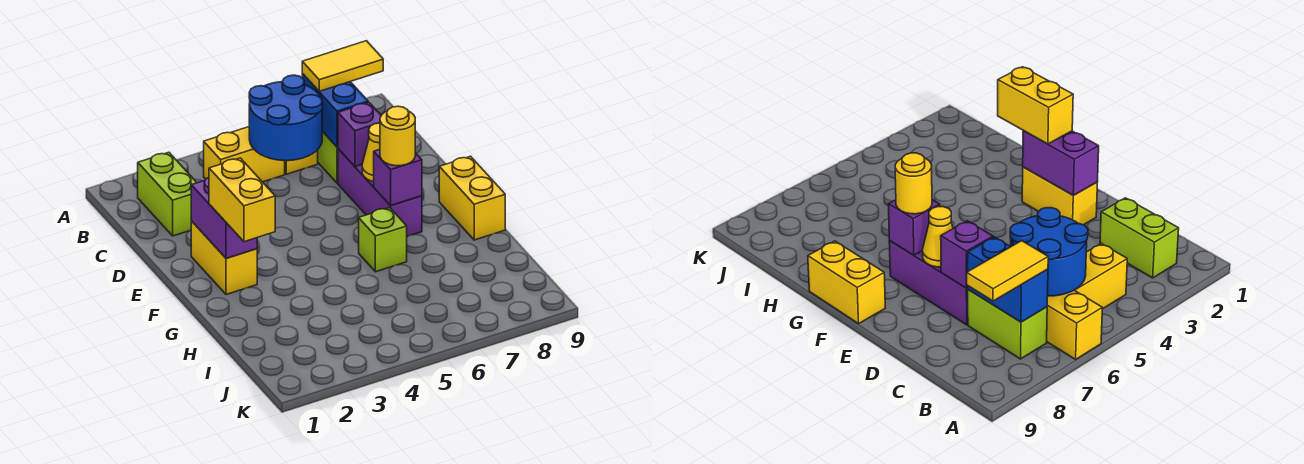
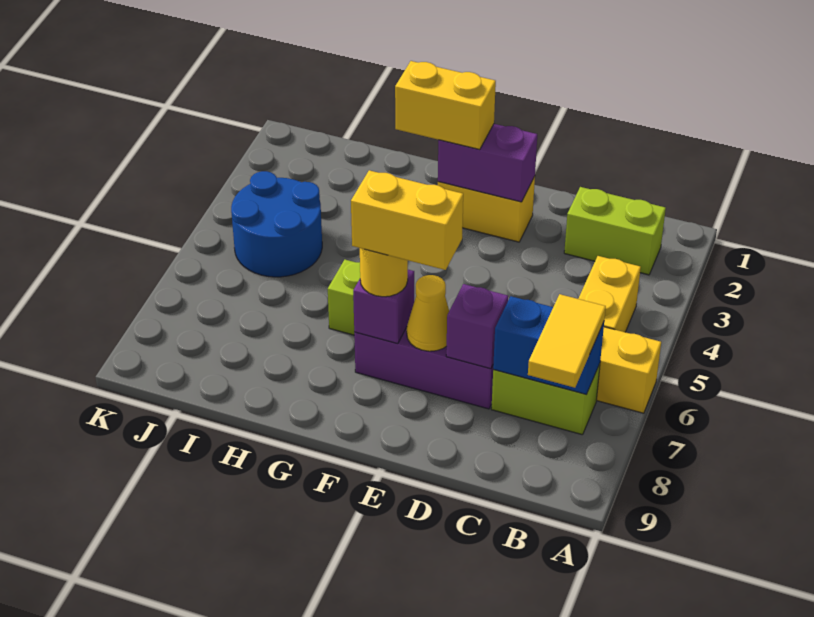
blue round brick B5:C6 level 2 -> blue round brick I4:J5 level 1
yellow brick F9:G9 level 1 -> yellow brick E7:F7 level 4

